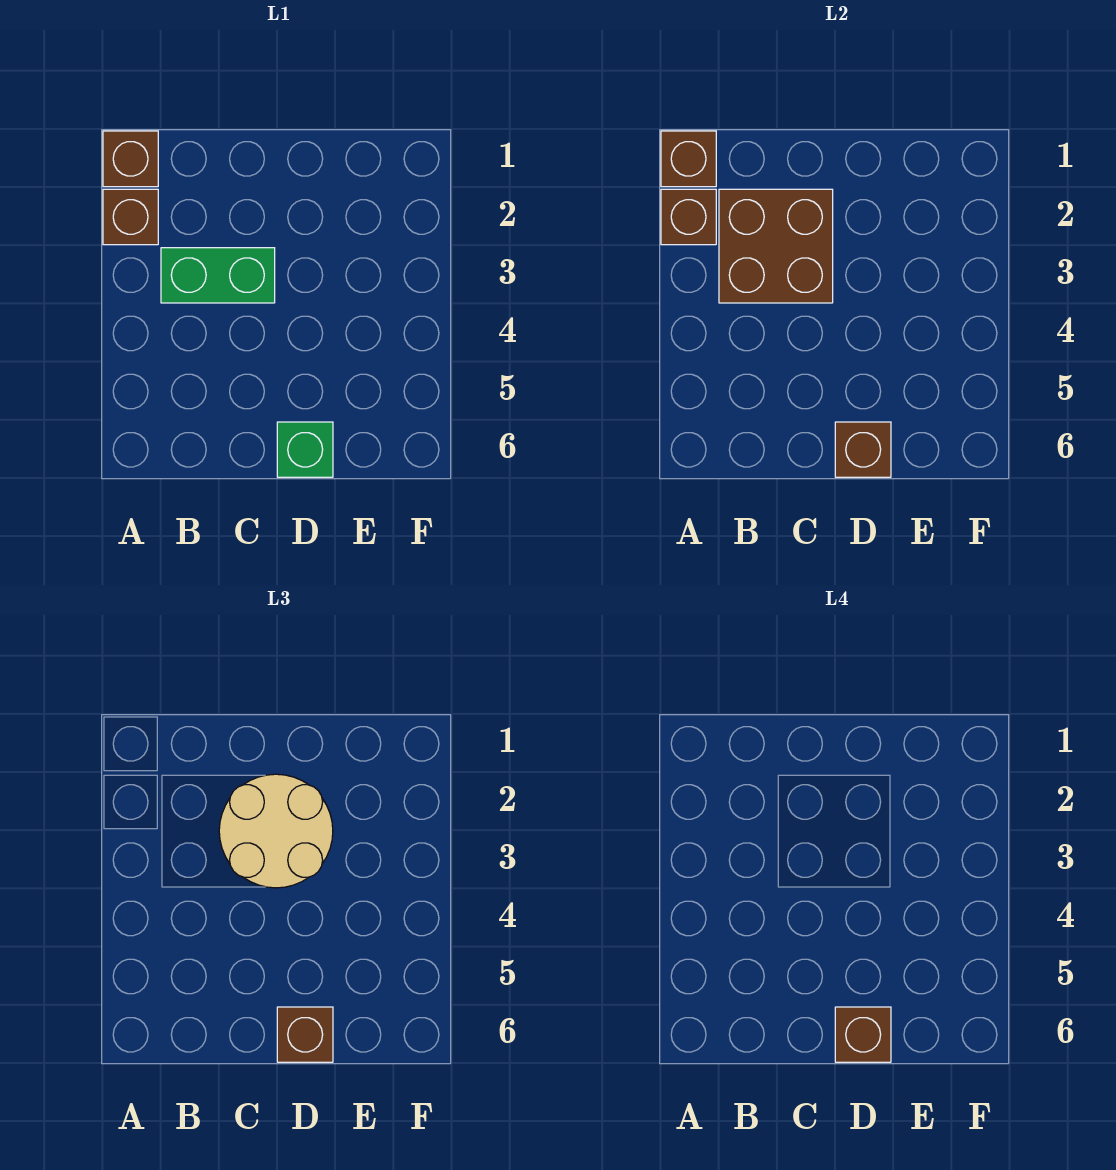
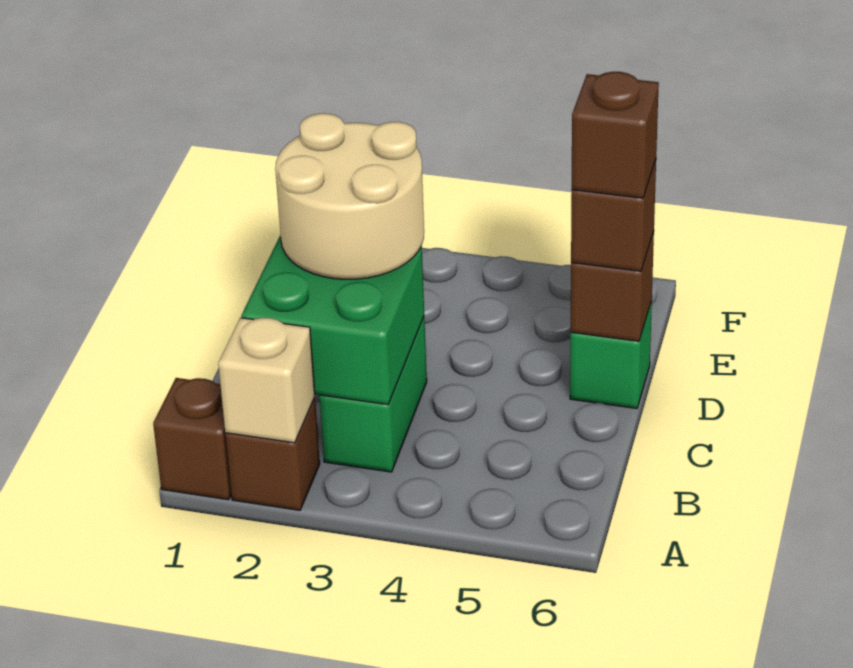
brown brick A1 level 2 -> none
brown brick A2 level 2 -> tan brick A2 level 2
brown brick B2:C3 level 2 -> green brick B2:C3 level 2

